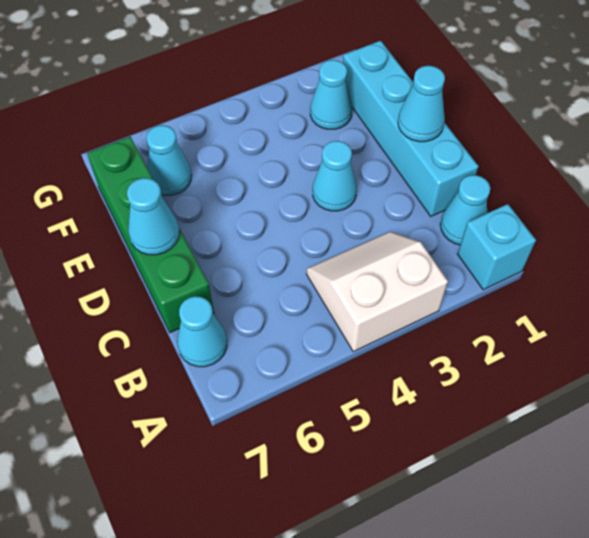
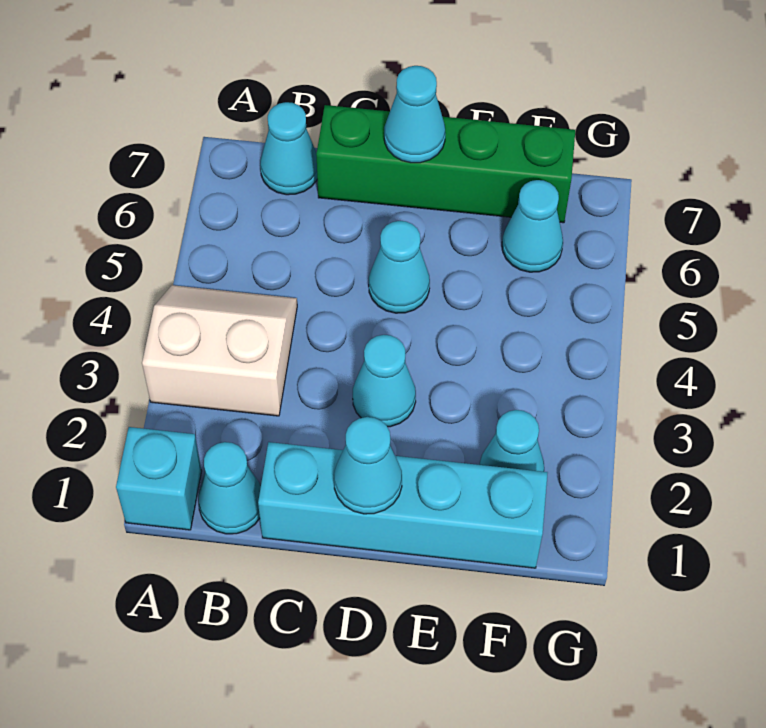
white slope A3:B4 level 1 top A -> white slope A3:B4 level 1 top 3
none -> cyan cone D5 level 1

